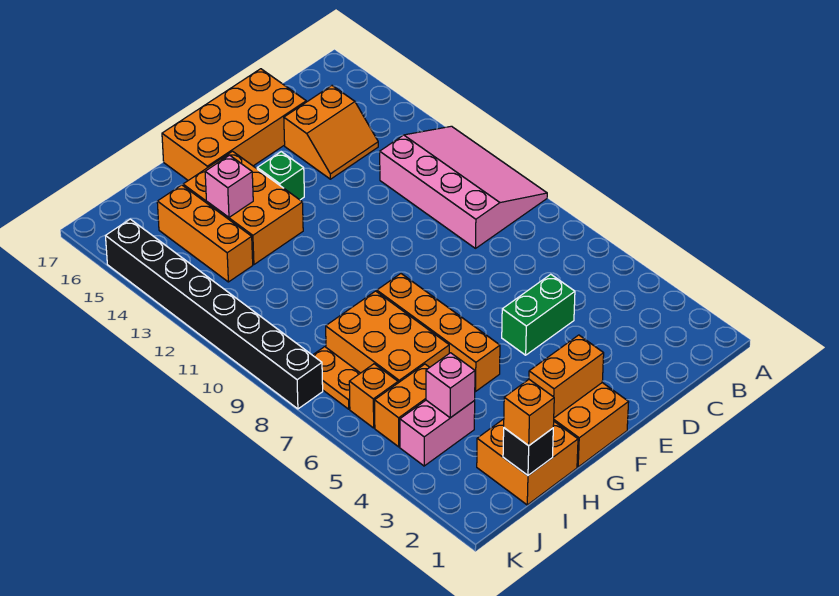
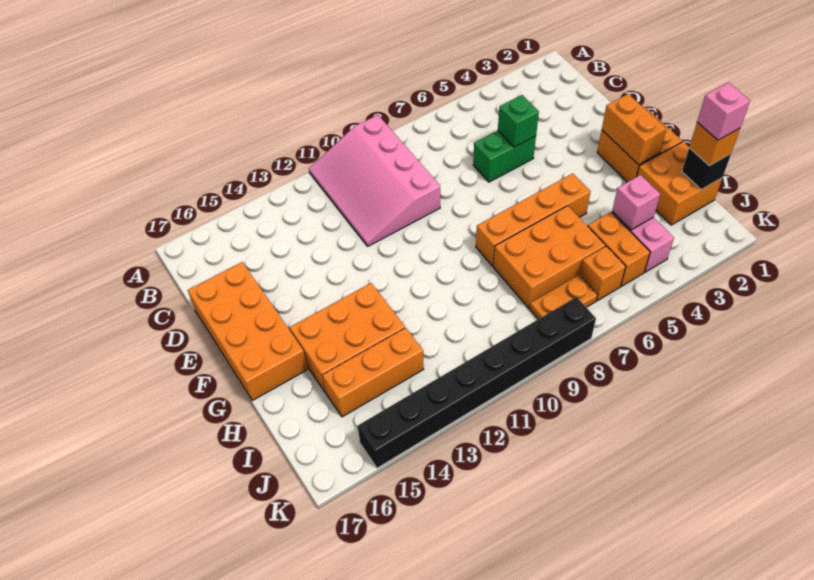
pink slope A9:C12 level 1 top C -> pink slope A9:D11 level 1 top 9
orange slope C14:D15 level 1 top 15 -> none
green brick D5:E5 level 1 -> green brick D5:D6 level 1
green brick F14 level 1 -> green brick D5 level 2
pink brick H14 level 2 -> pink brick I1 level 4

